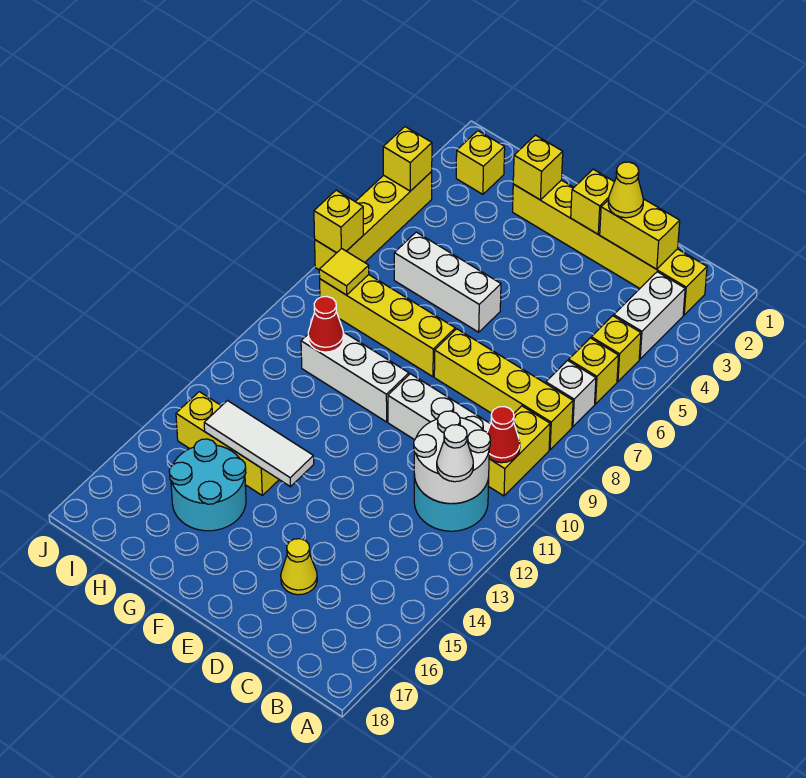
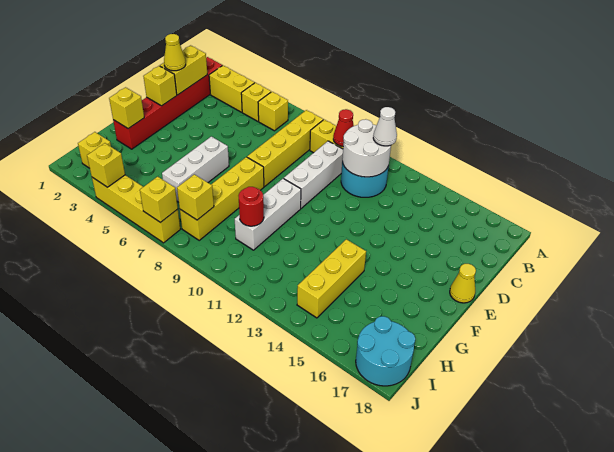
yellow brick B2:G2 level 1 -> red brick B2:G2 level 1
white brick B3:B4 level 1 -> yellow brick B3:B4 level 1
white brick B7 level 1 -> none
yellow cone D16 level 1 -> yellow cone E18 level 1
white tile F14:H14 level 2 -> none
cyan round brick G15:H16 level 1 -> cyan round brick I17:J18 level 1
red cone H10 level 2 -> red round brick H10 level 2
yellow tile I8 level 2 -> yellow brick I8 level 2

